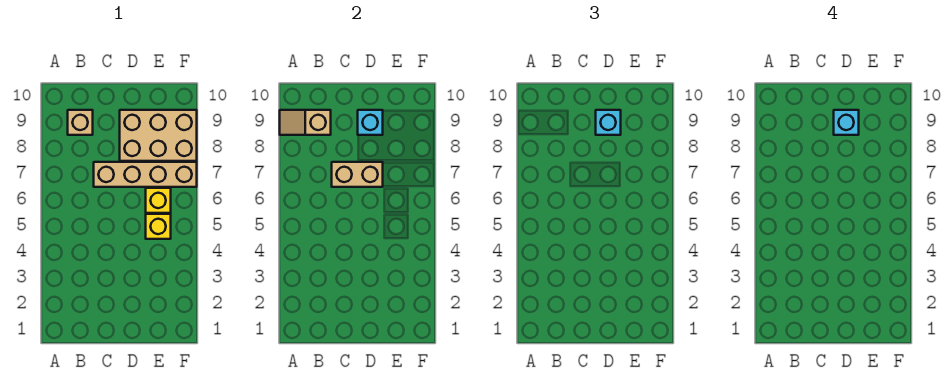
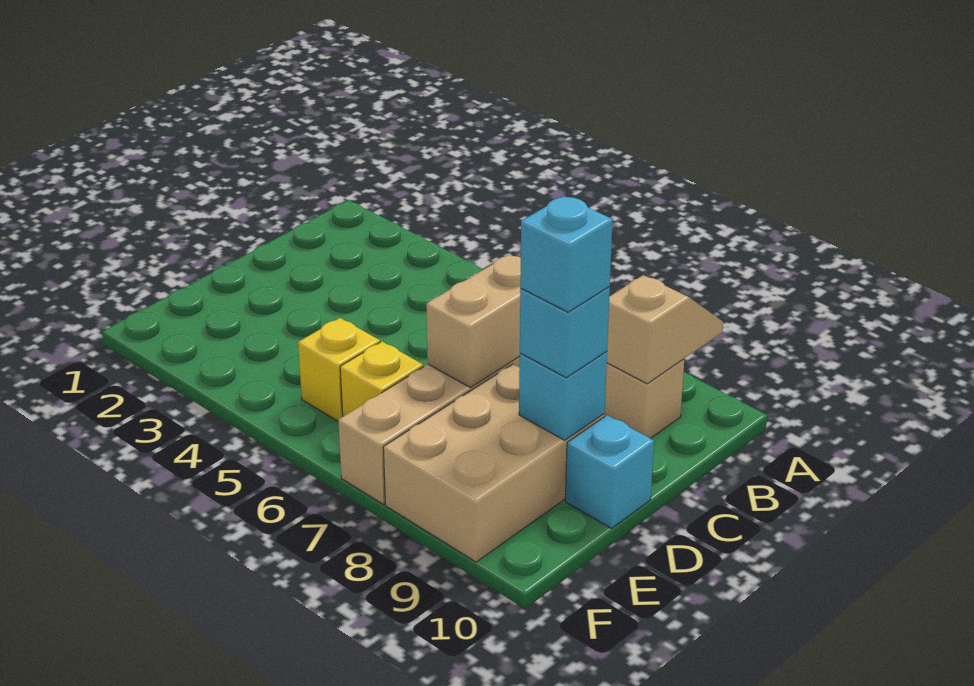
none -> cyan brick D10 level 1

